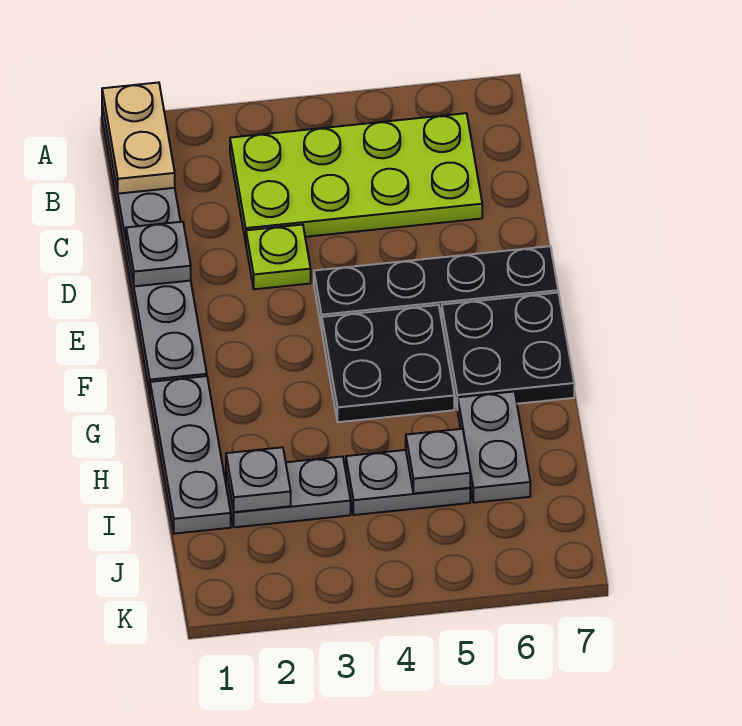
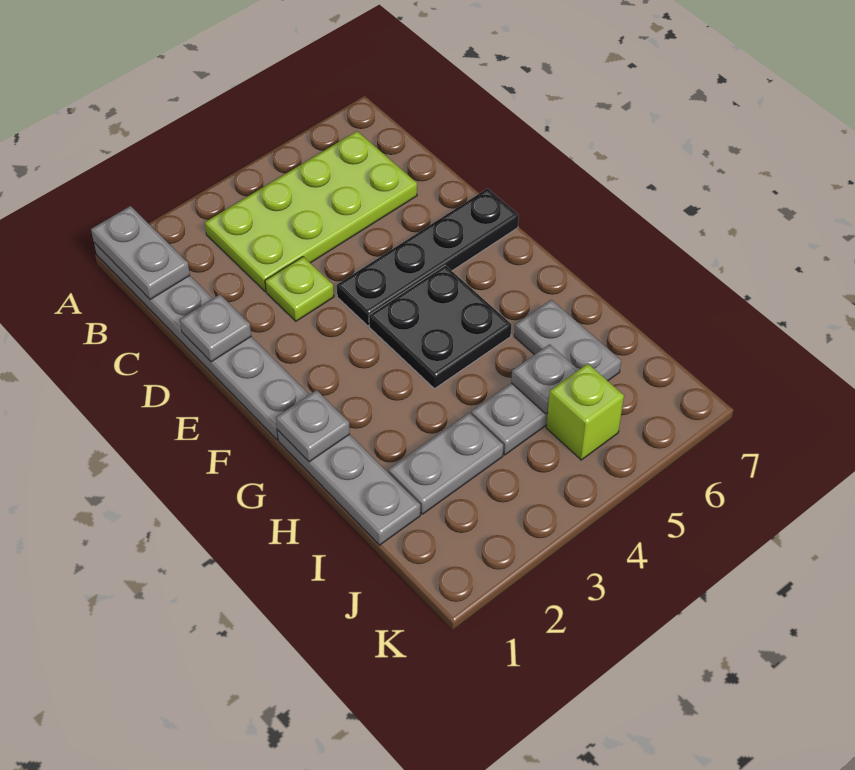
tan plate A1:B1 level 2 -> grey plate A1:B1 level 2
black plate F6:G7 level 1 -> none
grey plate I2 level 2 -> grey plate G1 level 2
none -> lime brick J5 level 1

